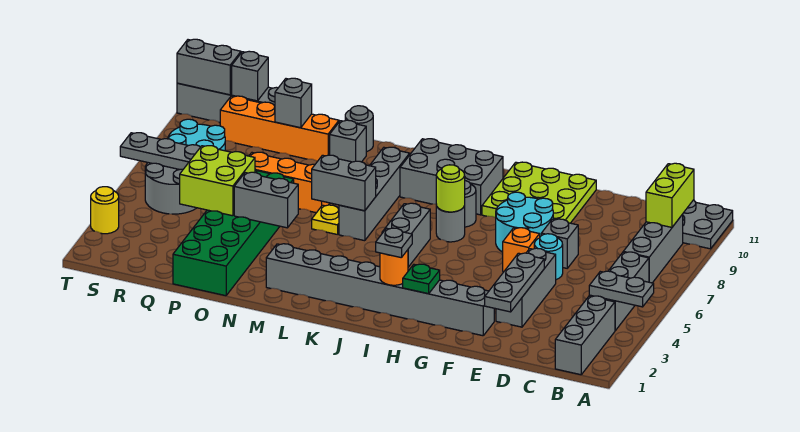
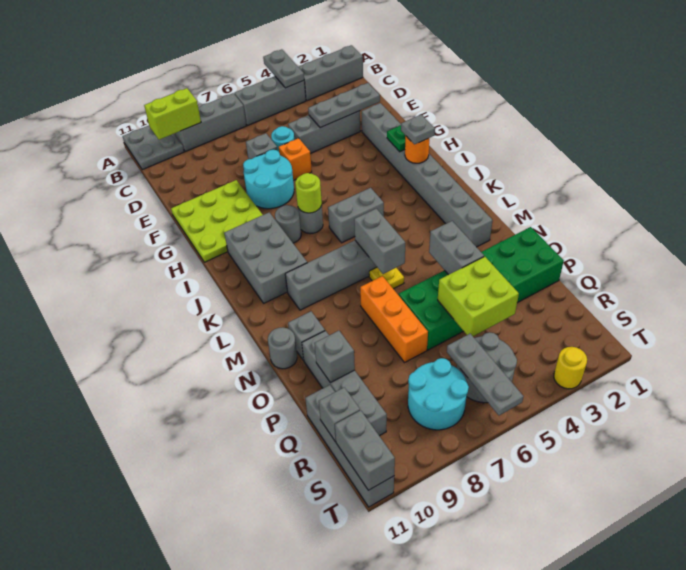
orange brick O10:R10 level 1 -> grey brick O10:R10 level 1

